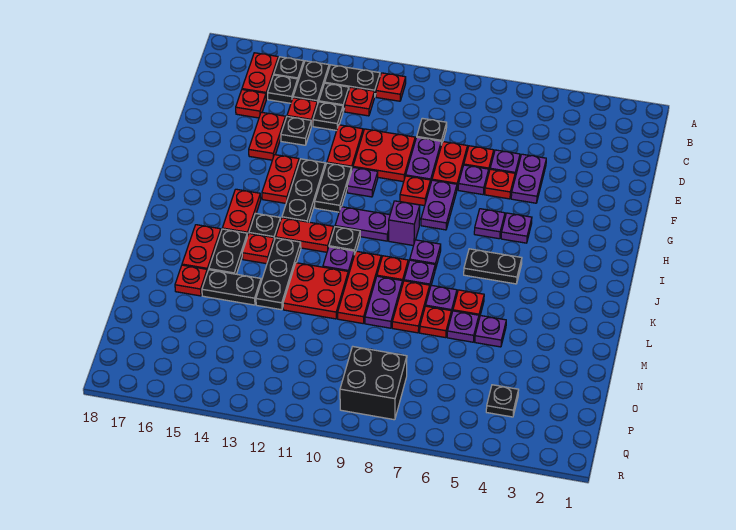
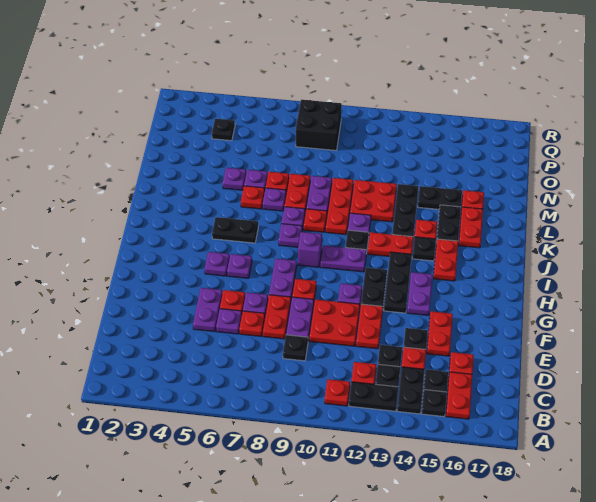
red plate G14:H14 level 1 -> purple plate G14:H14 level 1

